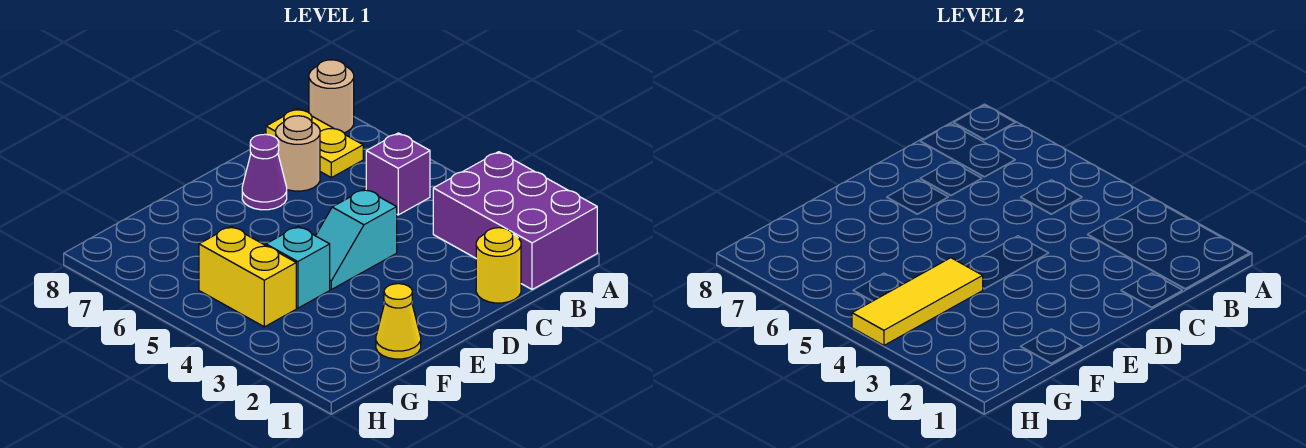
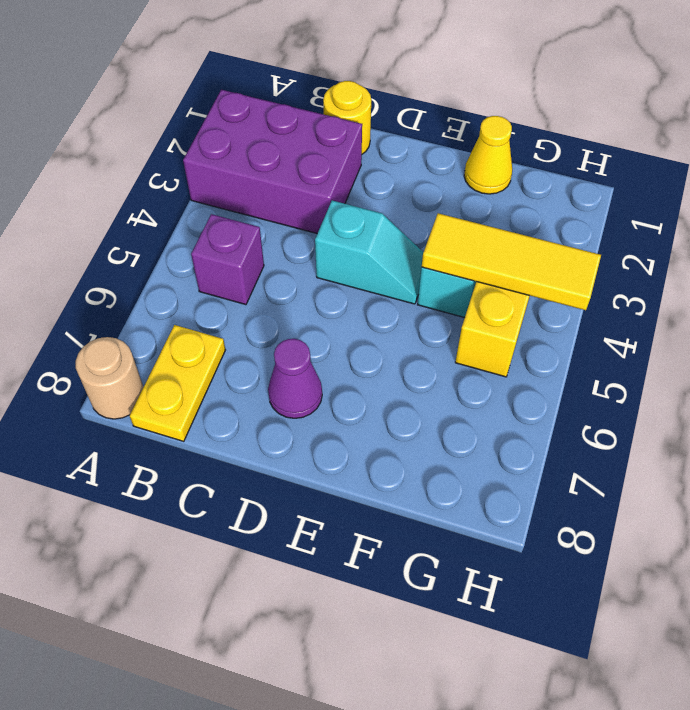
purple brick A1:B3 level 1 -> purple brick A2:C3 level 1
tan round brick C7 level 1 -> none

